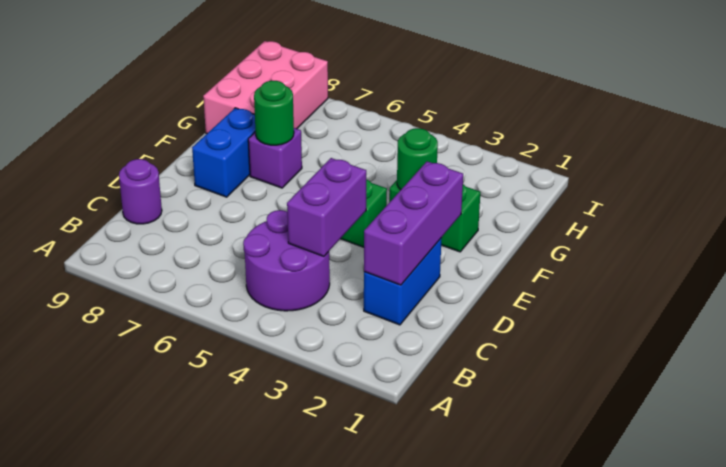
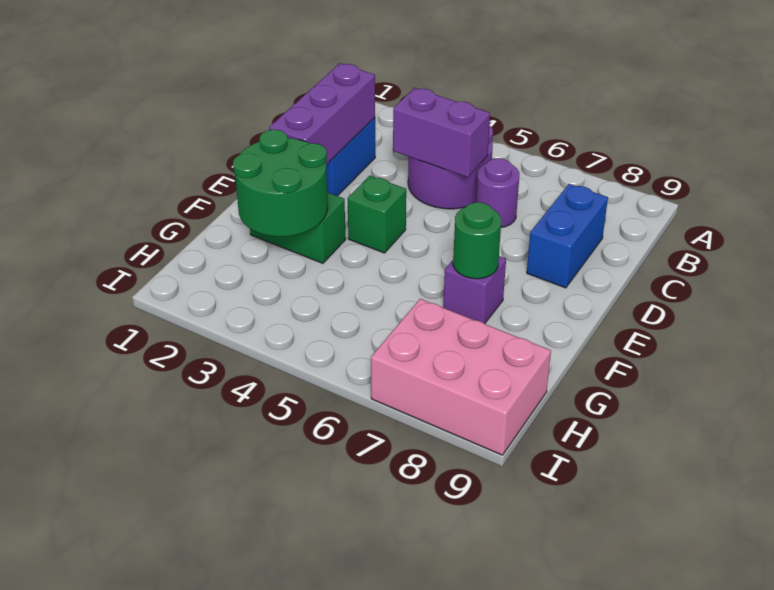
purple brick C4:D4 level 2 -> purple brick C4:C5 level 2
purple round brick C9 level 1 -> purple round brick C6 level 1
blue brick E8:F8 level 1 -> blue brick C8:D8 level 1
green round brick F3 level 2 -> green round brick F2:G3 level 2
pink brick G8:I9 level 1 -> pink brick H7:I9 level 1

